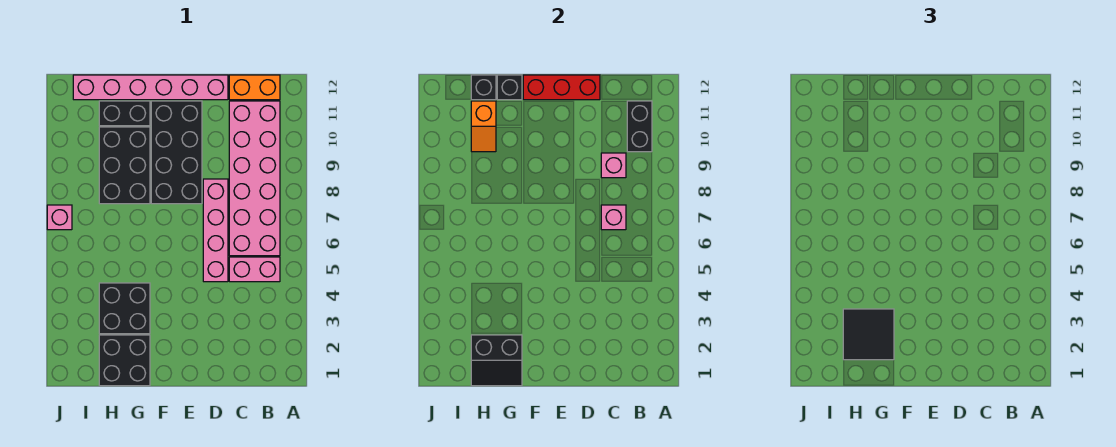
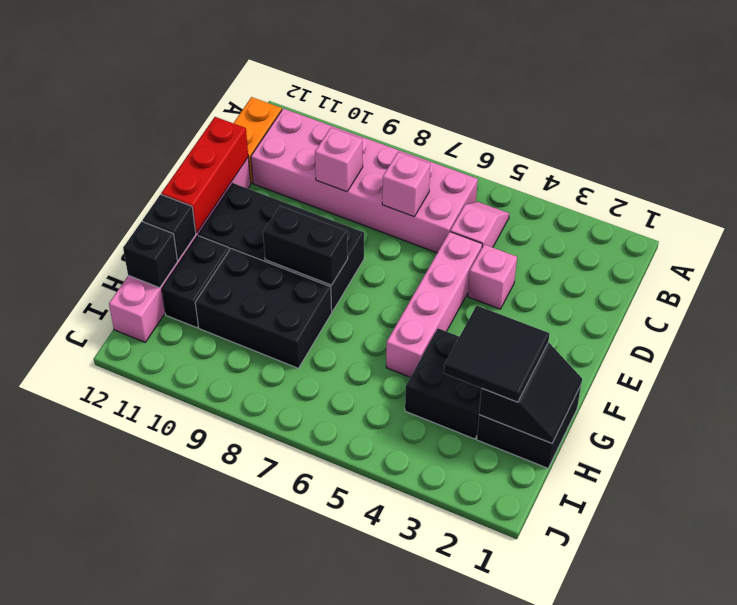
pink brick B5:C5 level 1 -> pink slope B5:C5 level 1 top C
black brick B10:B11 level 2 -> black brick F8:F9 level 2
pink brick D5:D8 level 1 -> pink brick D5:G5 level 1
orange slope H10:H11 level 2 top 11 -> none
pink brick J7 level 1 -> pink brick D4 level 1

